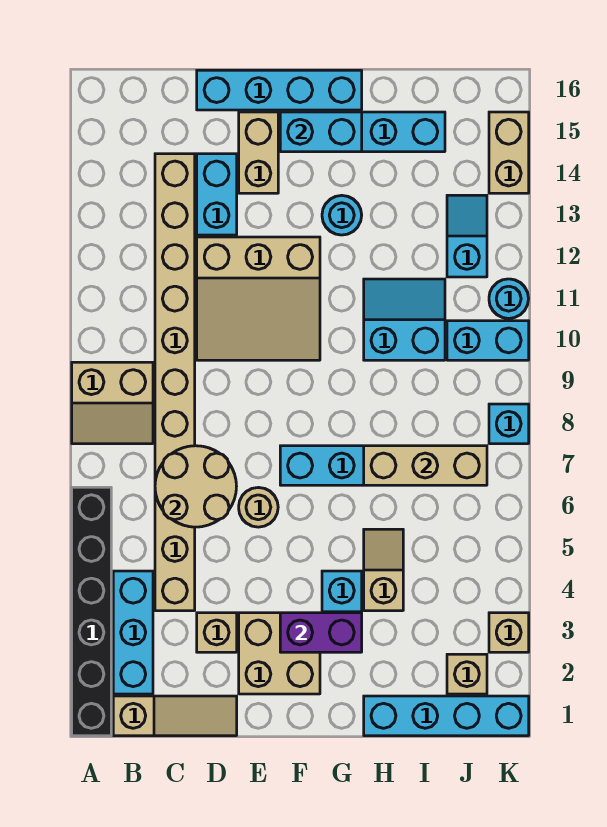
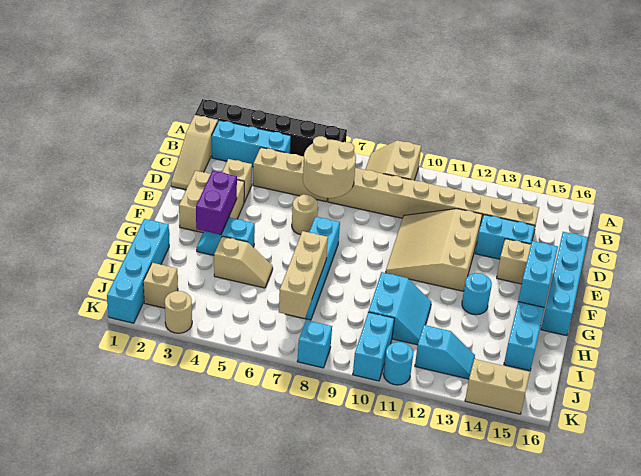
tan brick K3 level 1 -> tan round brick K3 level 1

